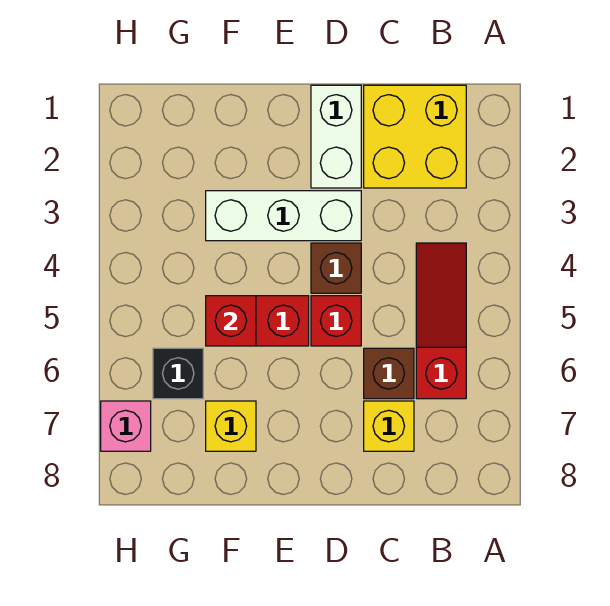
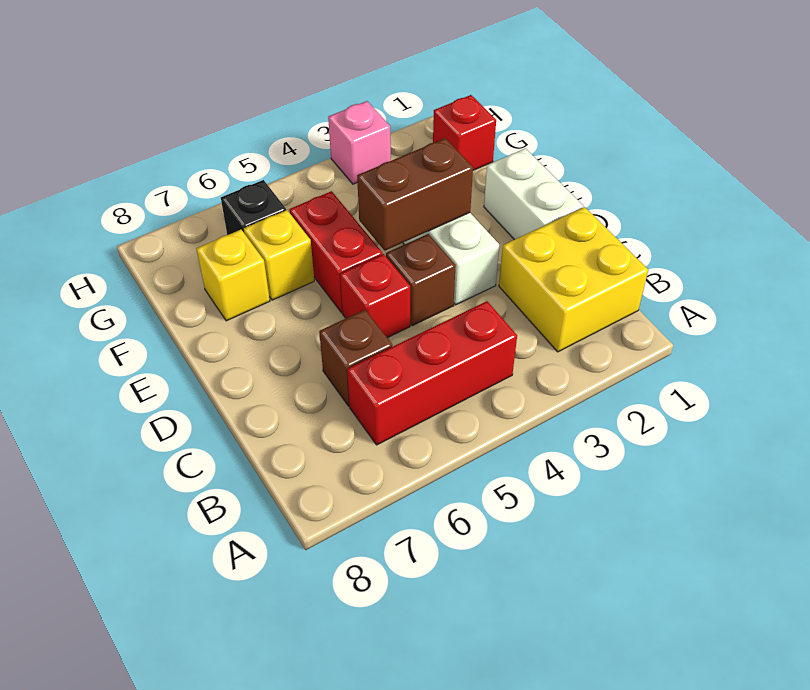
red slope B4:B6 level 1 top 6 -> red brick B4:B6 level 1
yellow brick C7 level 1 -> yellow brick F6 level 1
white brick D1:D2 level 1 -> white brick D1:E1 level 1
none -> brown brick E3:E4 level 2
red brick F5 level 2 -> red brick G1 level 1
pink brick H7 level 1 -> pink brick H3 level 1

